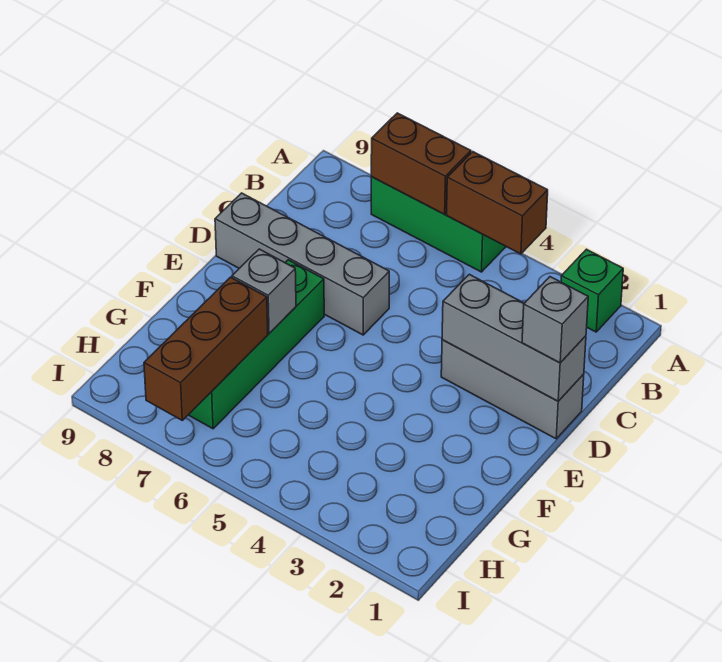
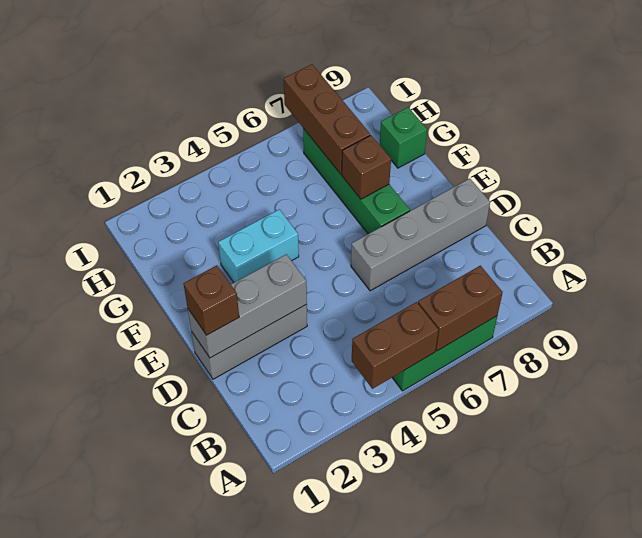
green brick A2 level 1 -> green brick G9 level 1
grey brick D1 level 3 -> brown brick D1 level 3
none -> cyan brick F3:F4 level 1
grey brick F7 level 2 -> brown brick F7 level 2

